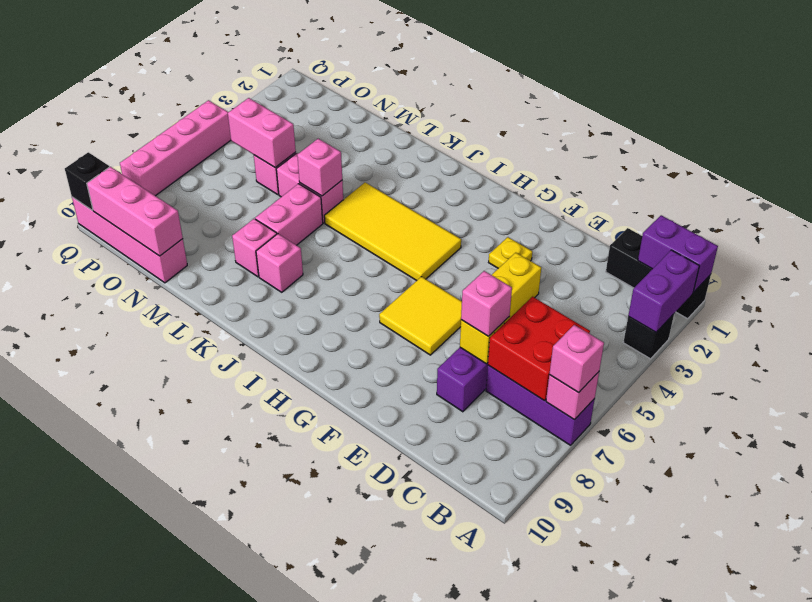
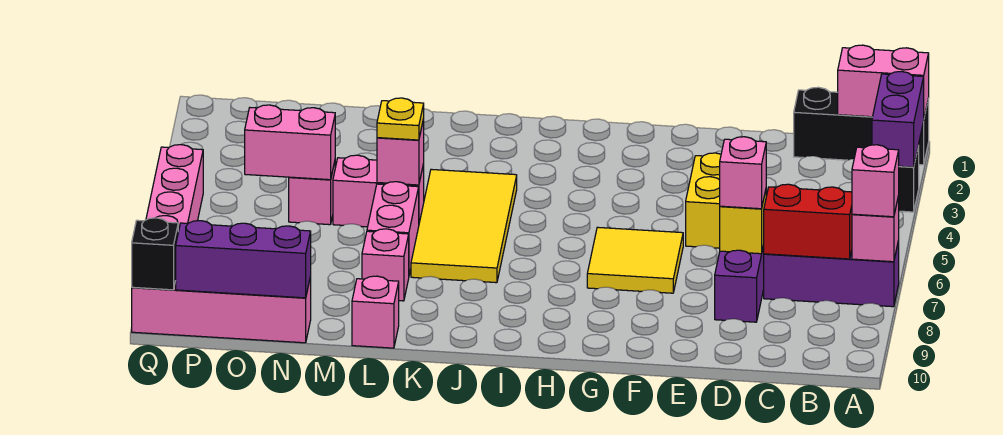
purple brick A1:B1 level 2 -> pink brick A1:B1 level 2
red brick B6:C7 level 2 -> red brick B7:C7 level 2
yellow plate F3 level 1 -> yellow plate L5 level 3
yellow tile H4:K5 level 1 -> yellow tile J4:K7 level 1
pink brick K8 level 1 -> pink brick L10 level 1
pink brick N10:P10 level 2 -> purple brick N10:P10 level 2

